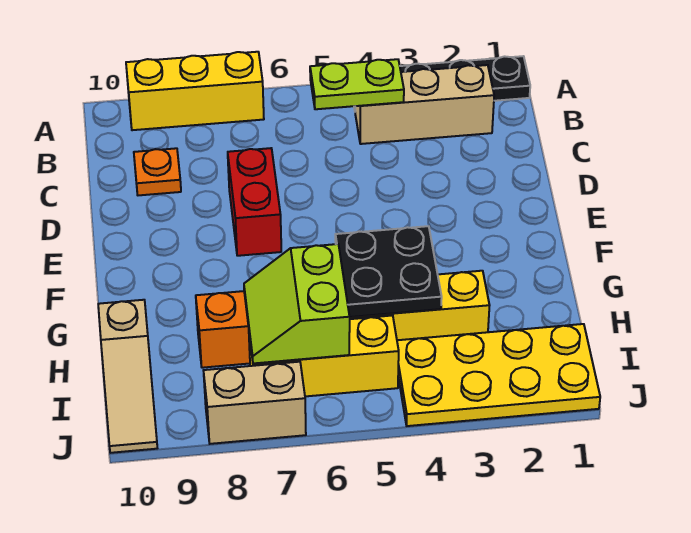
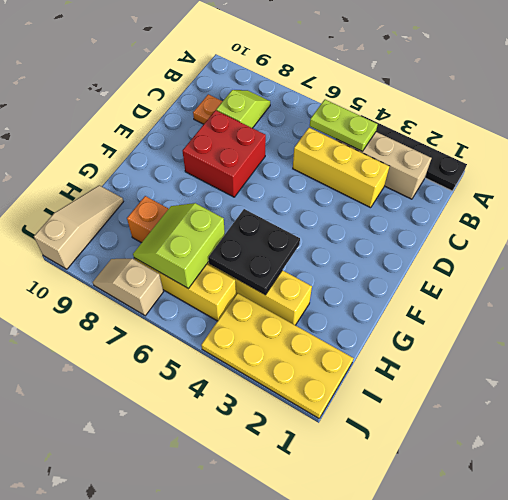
yellow brick A7:A9 level 1 -> yellow brick C3:C5 level 1
none -> lime slope B8:C8 level 1 top C
red brick D7:E7 level 1 -> red brick D7:E8 level 1
tan slope H10:J10 level 1 top H -> tan slope H10:J10 level 1 top J
tan brick J7:J8 level 1 -> tan slope J7:J8 level 1 top 7

